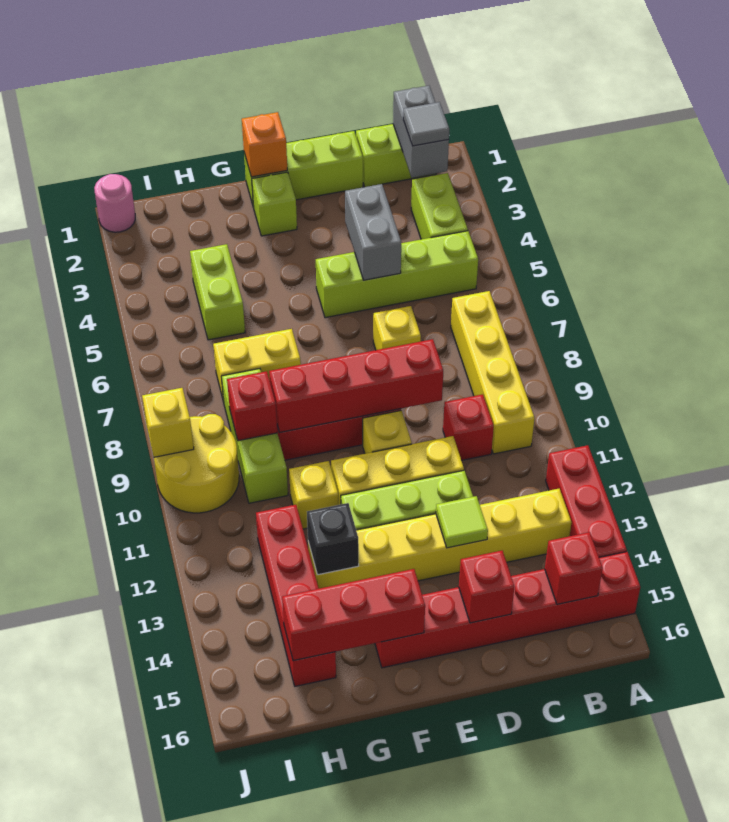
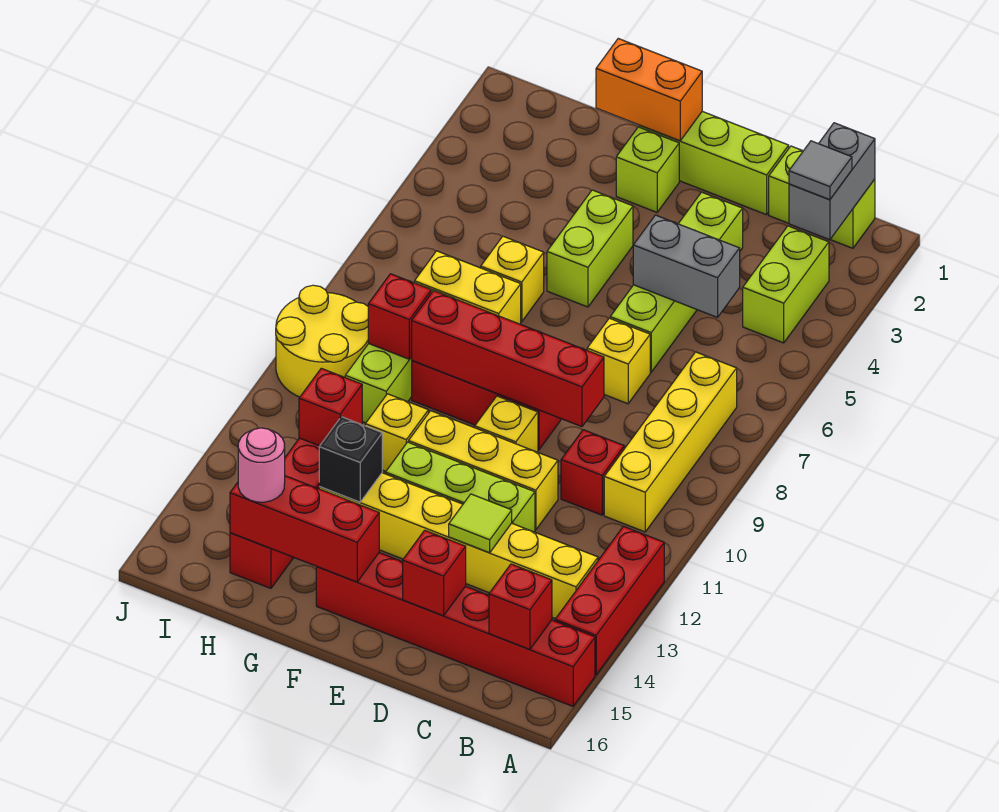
lime brick B5:E5 level 1 -> lime brick D3:D6 level 1
grey brick D4:D5 level 2 -> grey brick C5:D5 level 2
orange brick F1 level 2 -> orange brick F1:G1 level 2
lime brick H4:H5 level 1 -> lime brick F4:F5 level 1
none -> red brick H12 level 2
pink round brick J1 level 1 -> pink round brick H15 level 3
yellow brick J9 level 2 -> yellow brick G6 level 1

